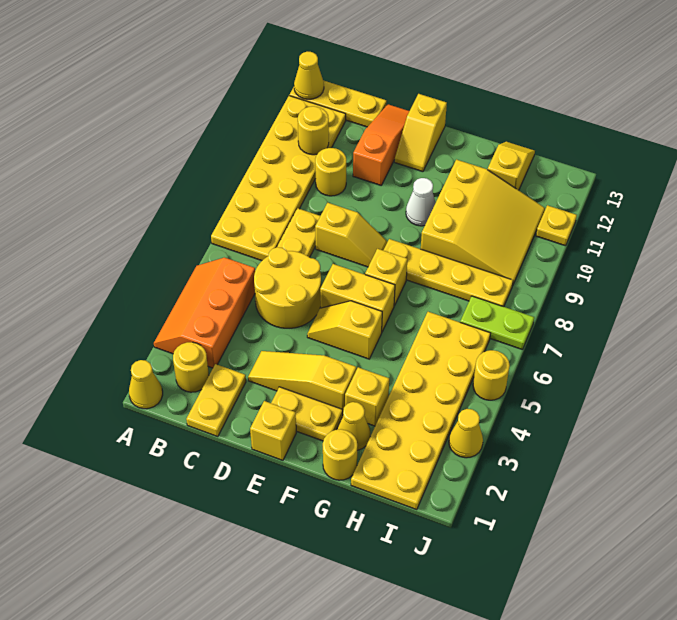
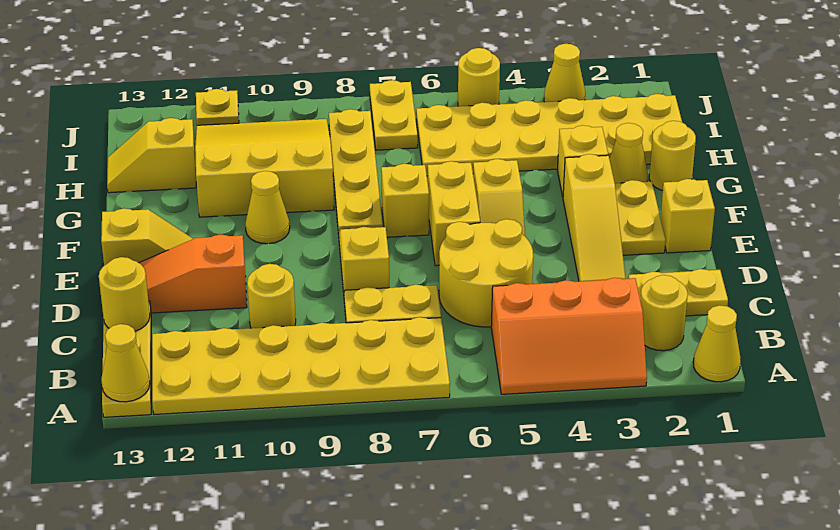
yellow round brick B11 level 2 -> yellow round brick C13 level 2
white cone F10 level 1 -> yellow cone F10 level 1
lime plate I7:J7 level 1 -> yellow plate I7:J7 level 1

